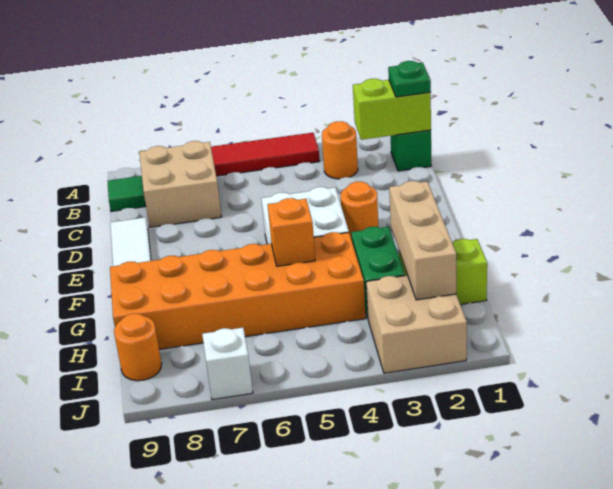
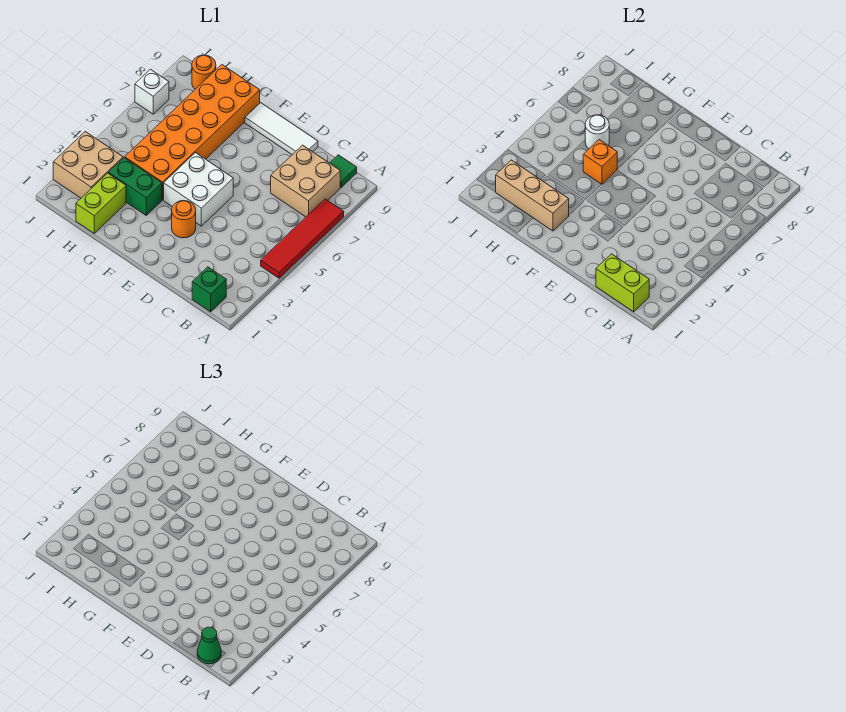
lime brick B1:B2 level 2 -> lime brick B1:C1 level 2
green plate B1 level 3 -> green cone B1 level 3
orange round brick B3 level 1 -> none
none -> white round brick H6 level 2

